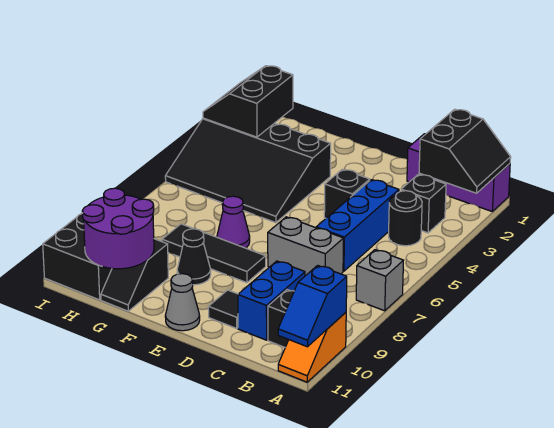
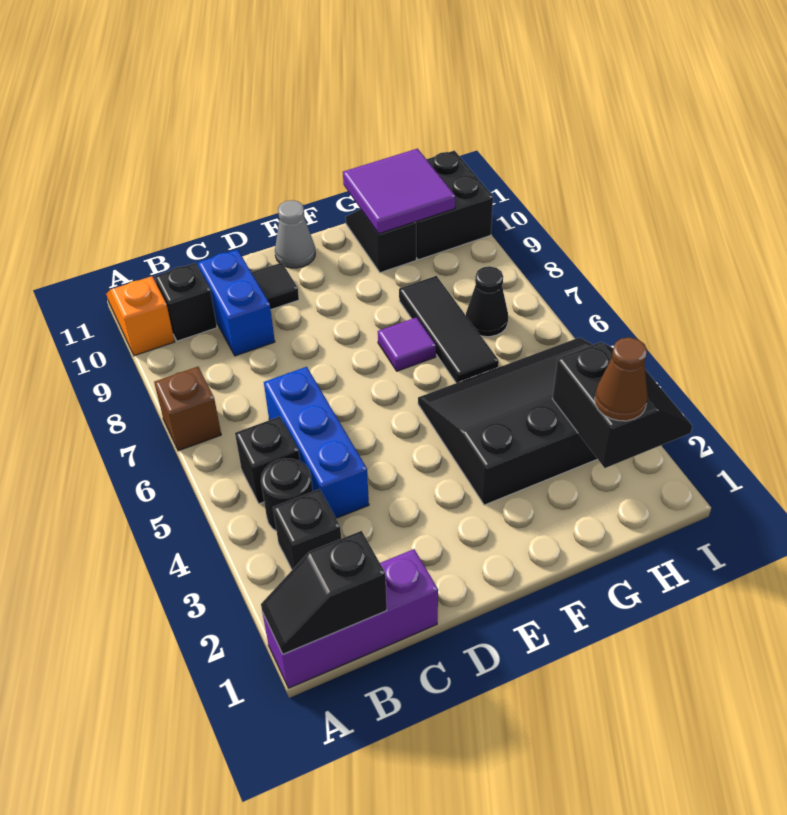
black slope A1:B2 level 2 top B -> black slope A1:B1 level 2 top B
grey brick A7 level 1 -> brown brick A7 level 1
blue slope A10:A11 level 2 top 10 -> none
grey brick C7:D7 level 1 -> none
black brick D4 level 1 -> black brick B5 level 1
black tile E8:G8 level 1 -> black tile G6:G8 level 1
purple cone F7 level 1 -> purple tile F7 level 1
black cone F9 level 1 -> black cone H7 level 1
purple round brick G10:H11 level 2 -> purple tile G10:H11 level 2
none -> brown cone H2 level 3

